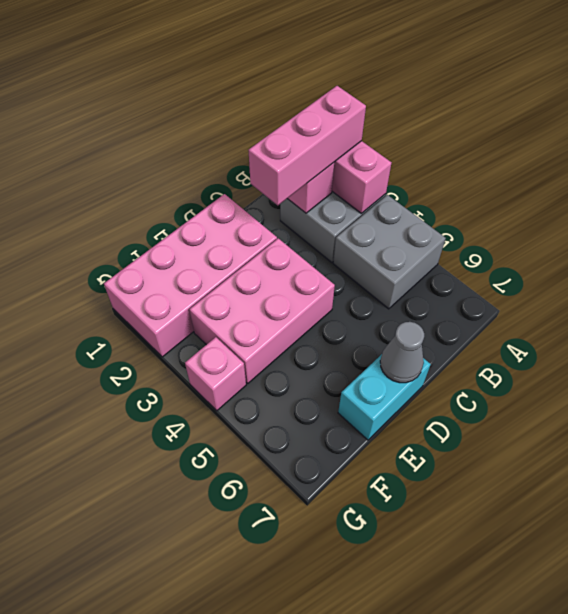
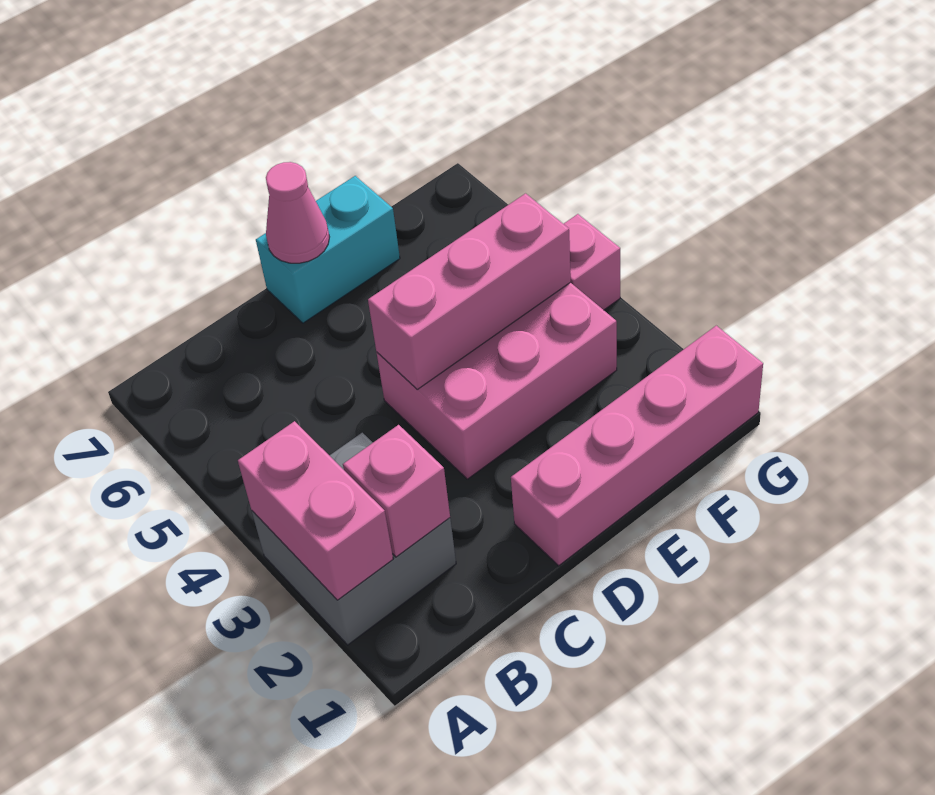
pink brick A2:C2 level 3 -> pink brick D4:F4 level 2
grey brick A4:B5 level 1 -> none
pink brick D1:G2 level 1 -> pink brick D1:G1 level 1
grey cone D7 level 2 -> pink cone D7 level 2

